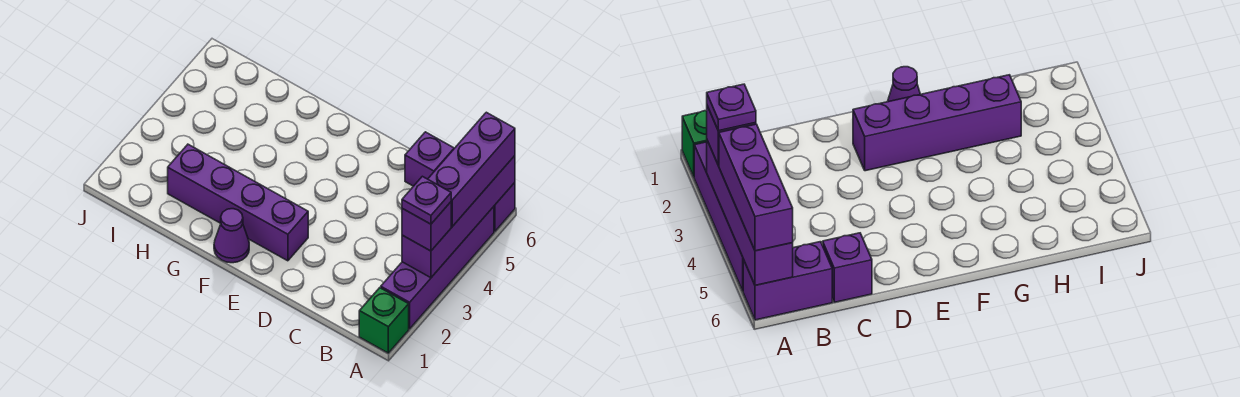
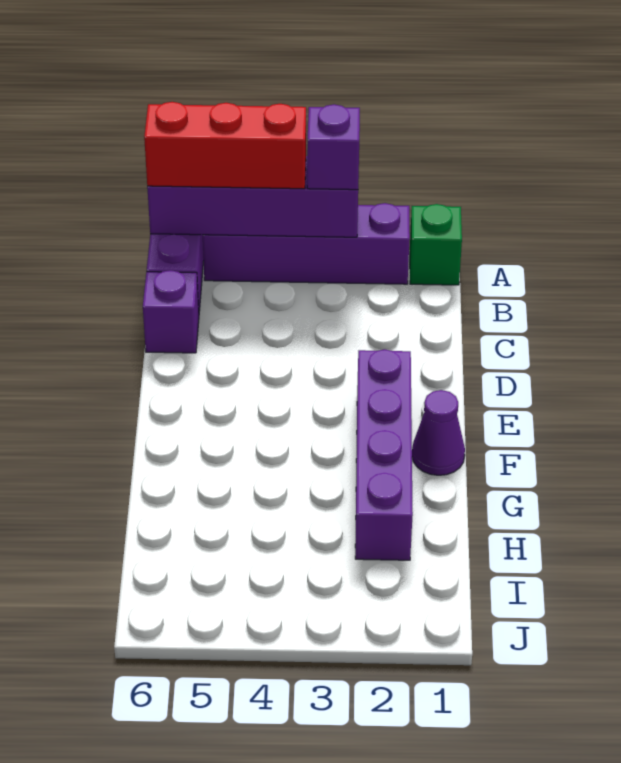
purple plate A3 level 4 -> none
purple brick A4:A6 level 3 -> red brick A4:A6 level 3

